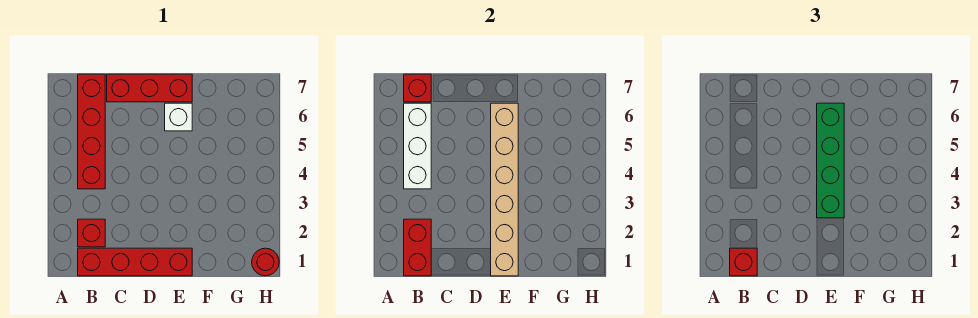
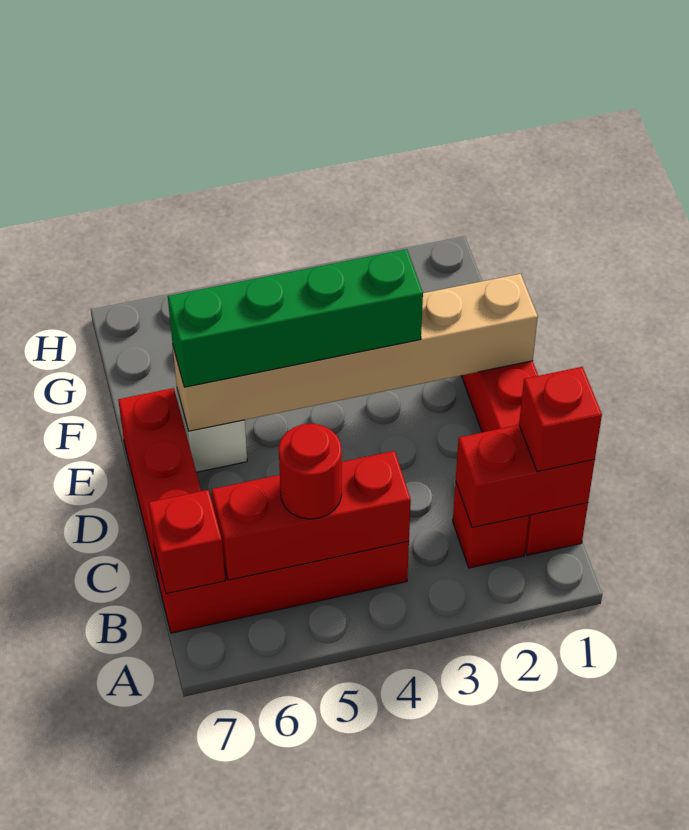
white brick B4:B6 level 2 -> red brick B4:B6 level 2
red round brick H1 level 1 -> red round brick B5 level 3

